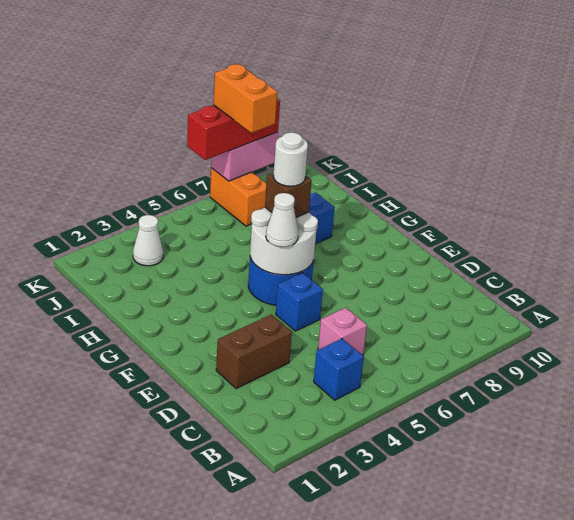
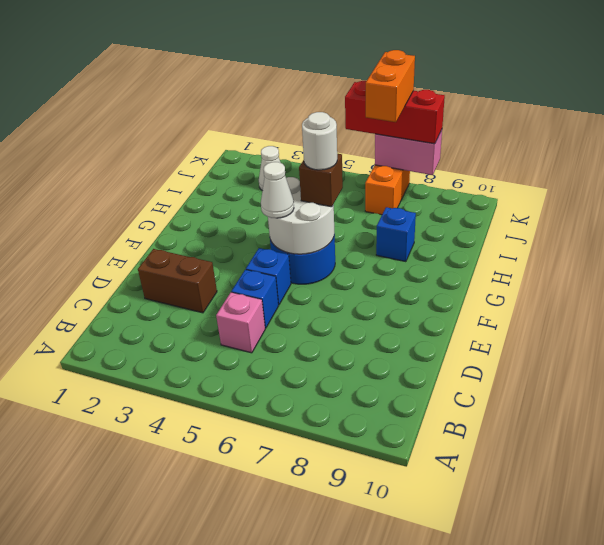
blue brick B4 level 1 -> blue brick D5 level 1

